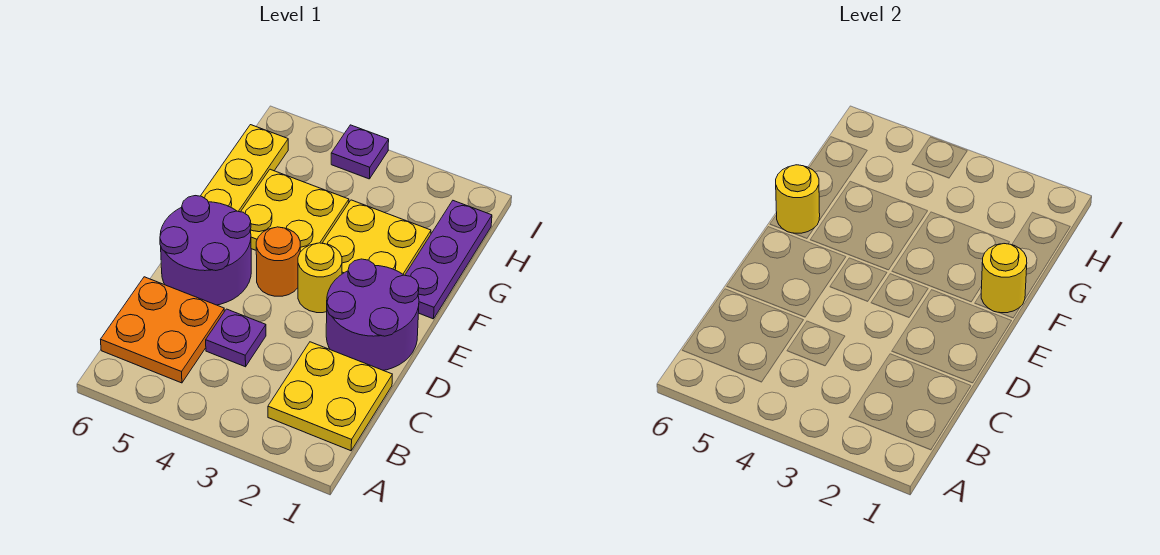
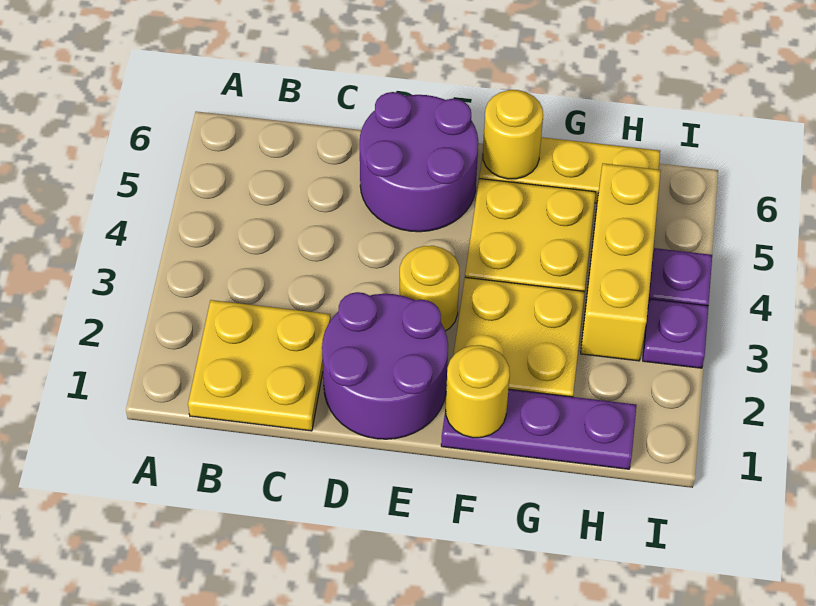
orange plate B5:C6 level 1 -> none
purple plate C4 level 1 -> purple plate I3 level 1
orange round brick E4 level 1 -> none
none -> yellow brick H3:H5 level 1

